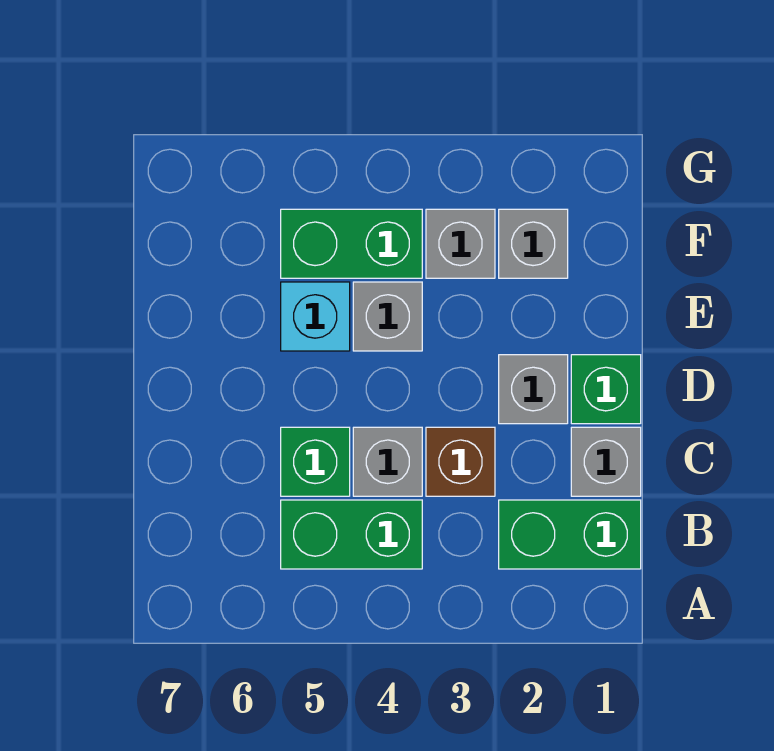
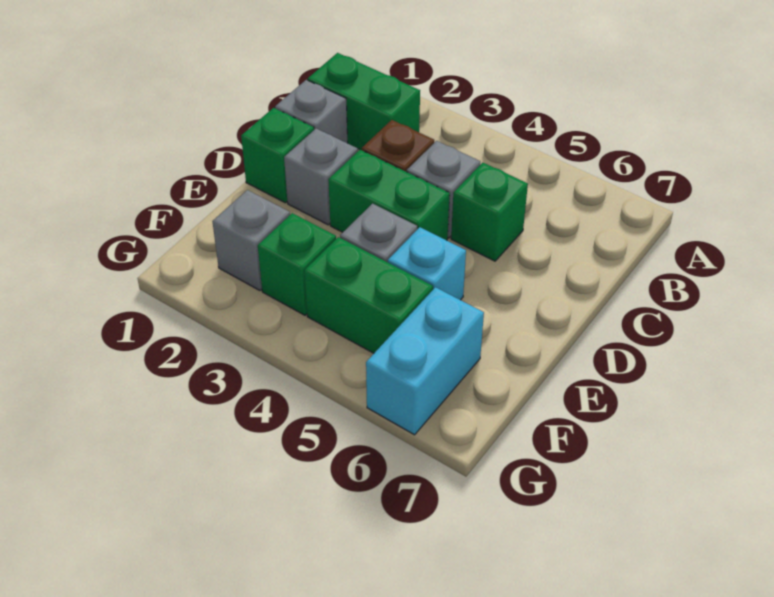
green brick B4:B5 level 1 -> green brick D3:D4 level 1
grey brick F3 level 1 -> green brick F3 level 1
none -> cyan brick F6:G6 level 1

